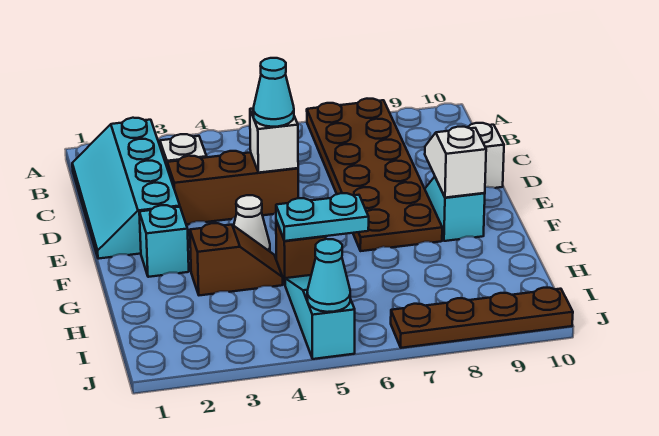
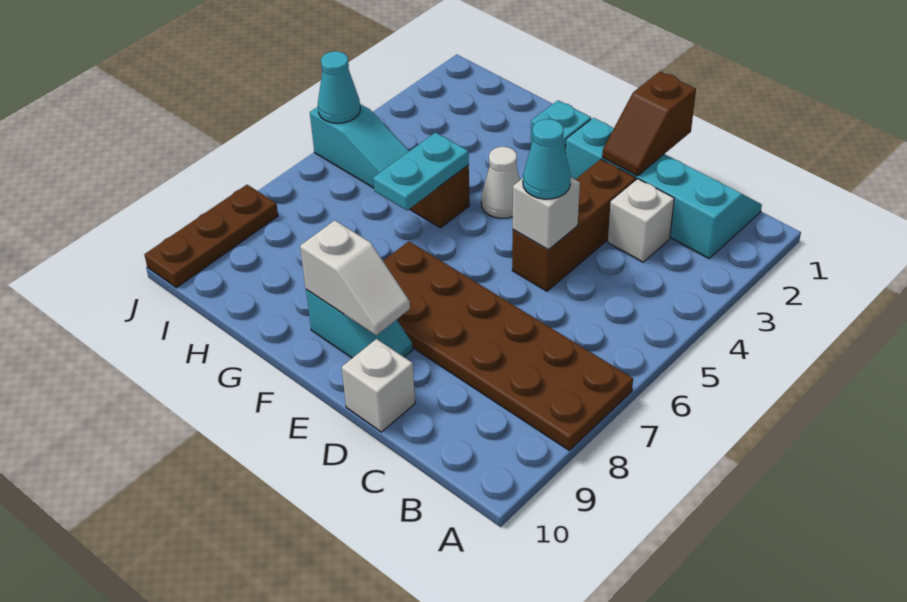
brown slope G3:G4 level 1 top 3 -> brown slope D1:D2 level 2 top 1
brown plate J7:J10 level 1 -> brown plate J8:J10 level 1

